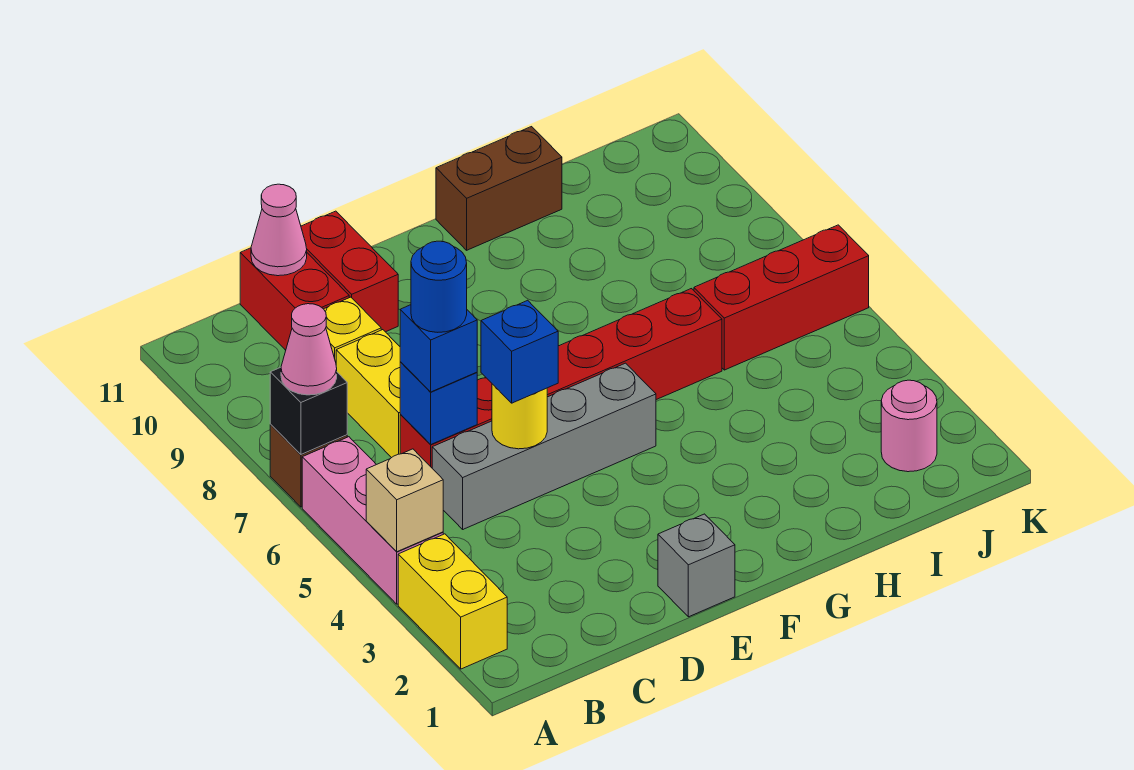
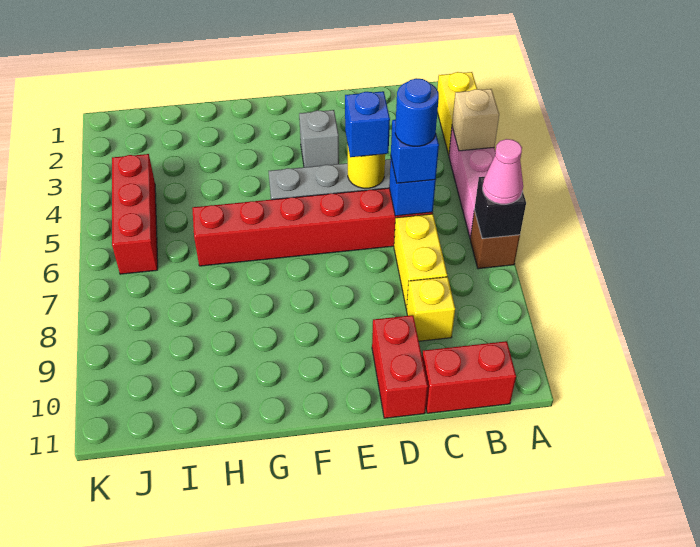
red brick C10:C11 level 1 -> red brick B11:C11 level 1
pink cone C11 level 2 -> none
grey brick E1 level 1 -> grey brick E3 level 1
brown brick G11:H11 level 1 -> none
red brick I6:K6 level 1 -> red brick J4:J6 level 1
pink round brick J2 level 1 -> none

